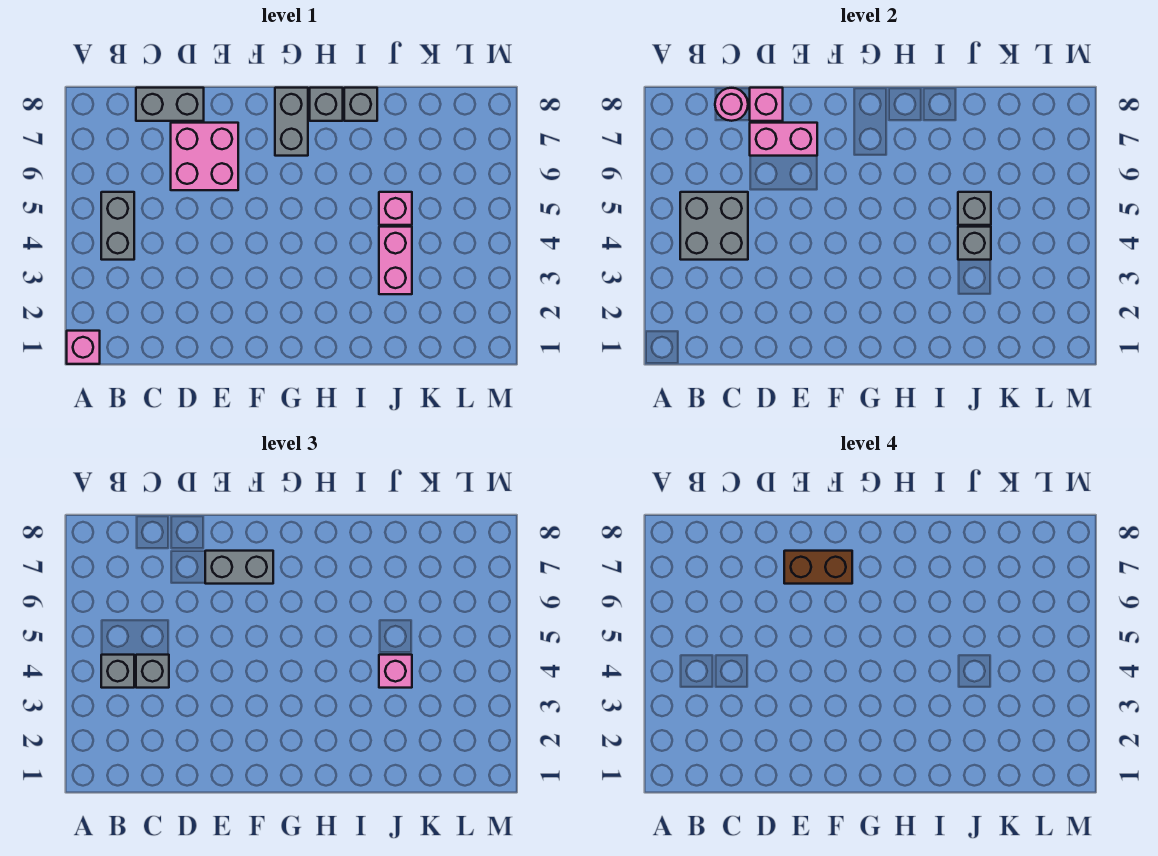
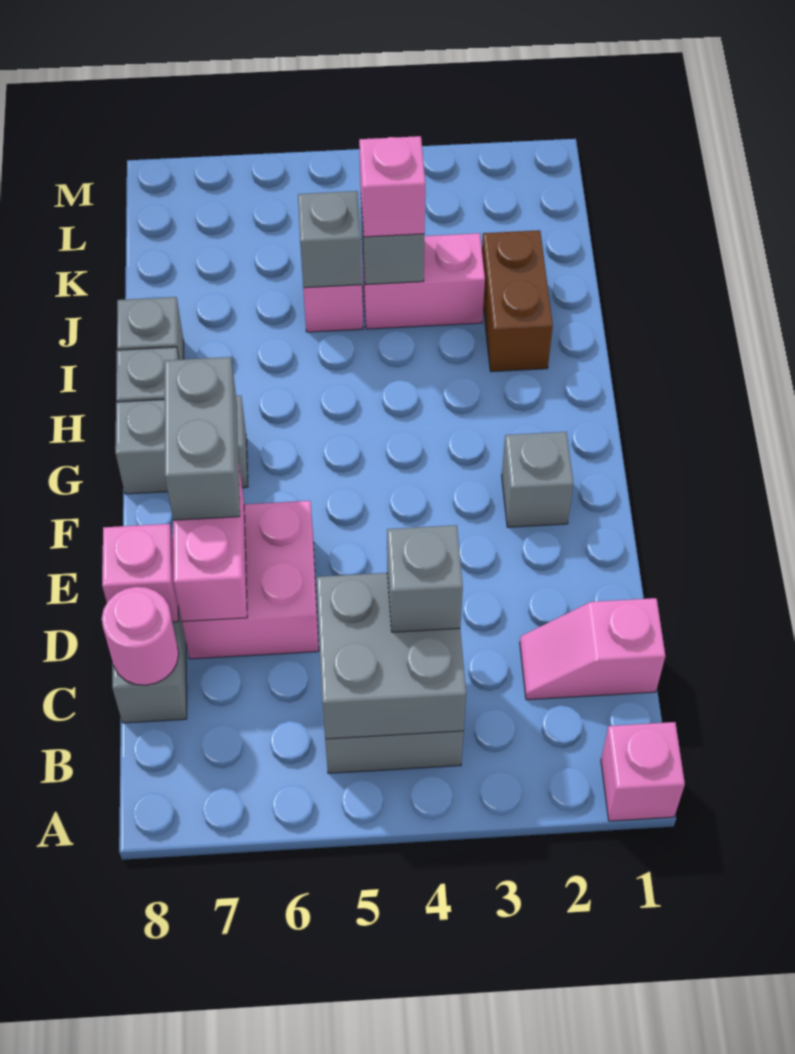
grey brick B4 level 3 -> grey brick F2 level 1
none -> pink slope C1:C2 level 1 top 1
brown brick E7:F7 level 4 -> brown brick I2:J2 level 1

